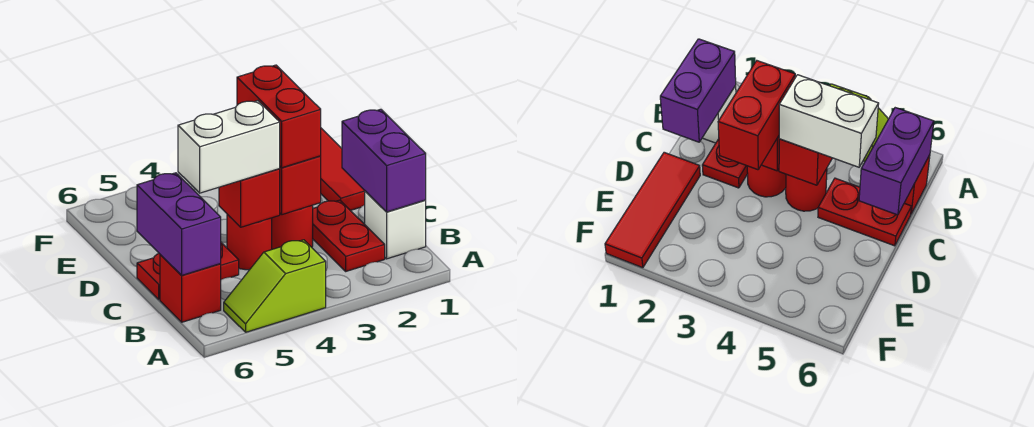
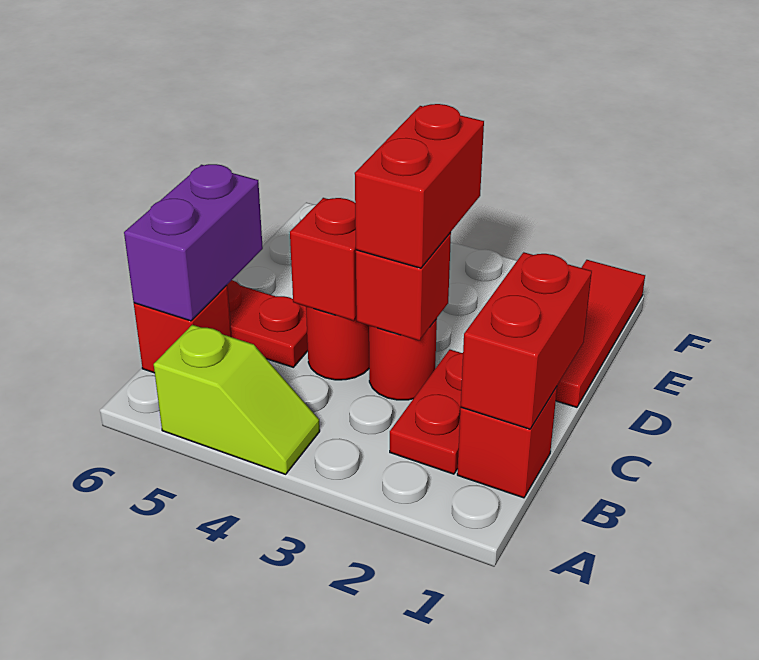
lime slope A4:A5 level 1 top 4 -> lime slope A4:A5 level 1 top 5
white brick B1 level 1 -> red brick B1 level 1
purple brick B1:C1 level 2 -> red brick B1:C1 level 2
white brick C4:C5 level 3 -> none

